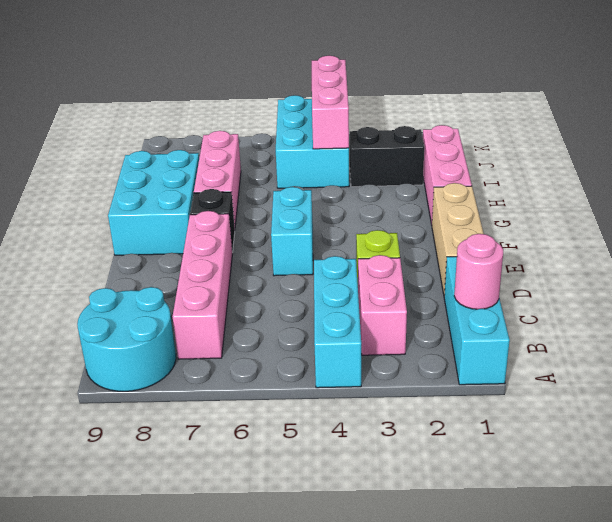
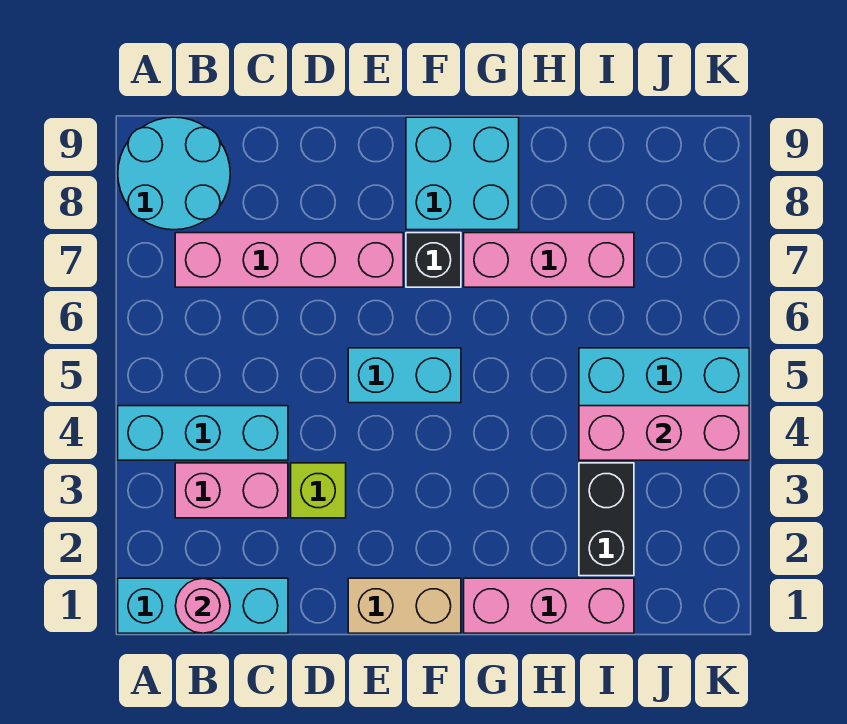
tan brick D1:F1 level 1 -> tan brick E1:F1 level 1
cyan brick F8:H9 level 1 -> cyan brick F8:G9 level 1

